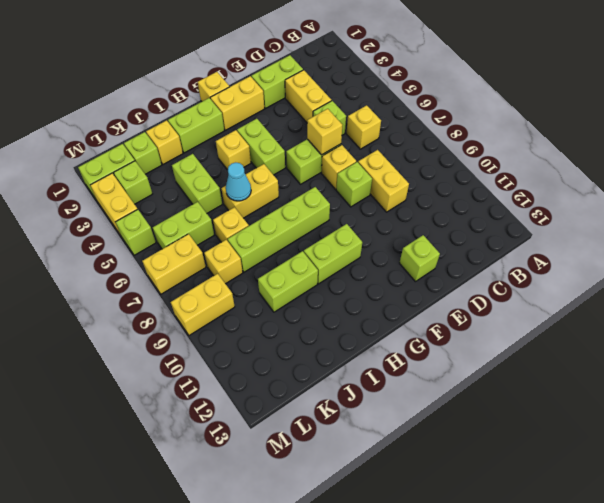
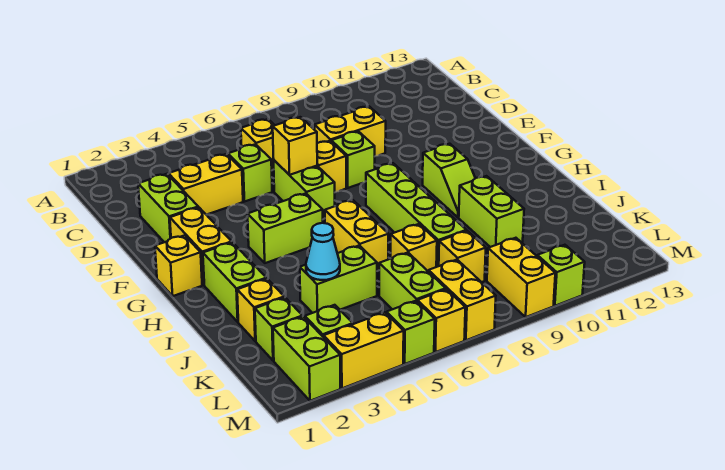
lime brick E12 level 1 -> lime brick M10 level 1
lime brick G10:H10 level 1 -> lime slope G10:H10 level 1 top G
yellow brick H4 level 1 -> yellow brick M6 level 1
cyan cone I6 level 2 -> cyan cone J4 level 2

